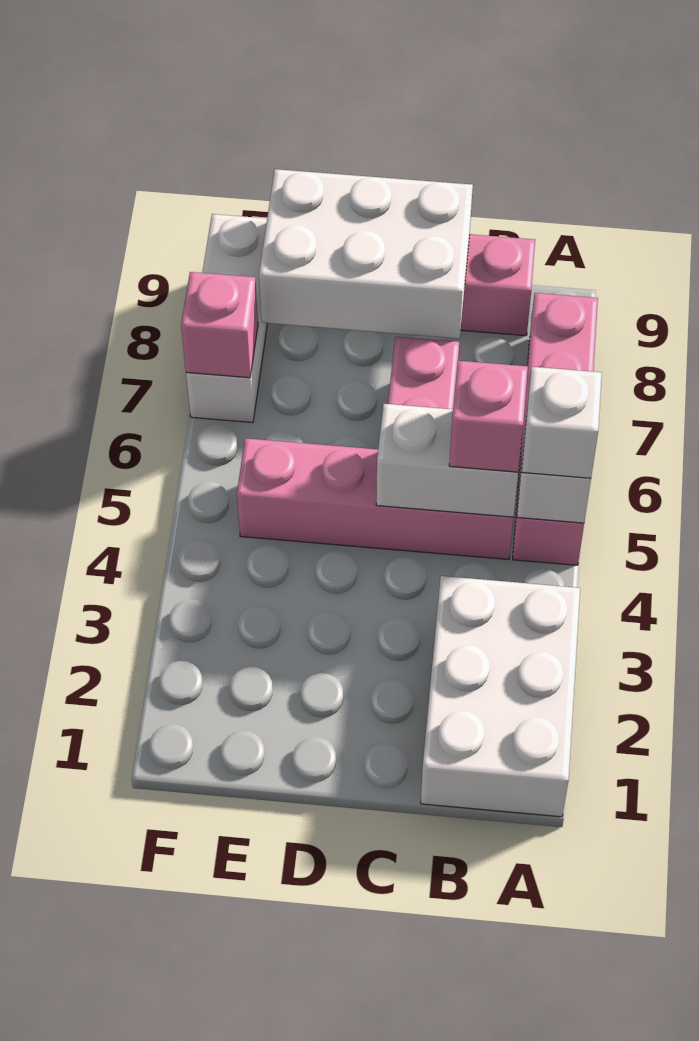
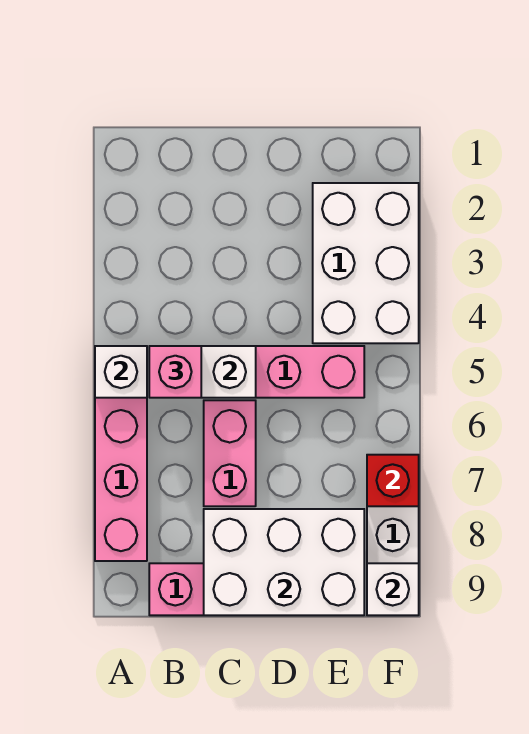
white brick A1:B3 level 1 -> white brick E2:F4 level 1
white brick A5 level 3 -> white brick F9 level 2
pink brick F7 level 2 -> red brick F7 level 2

